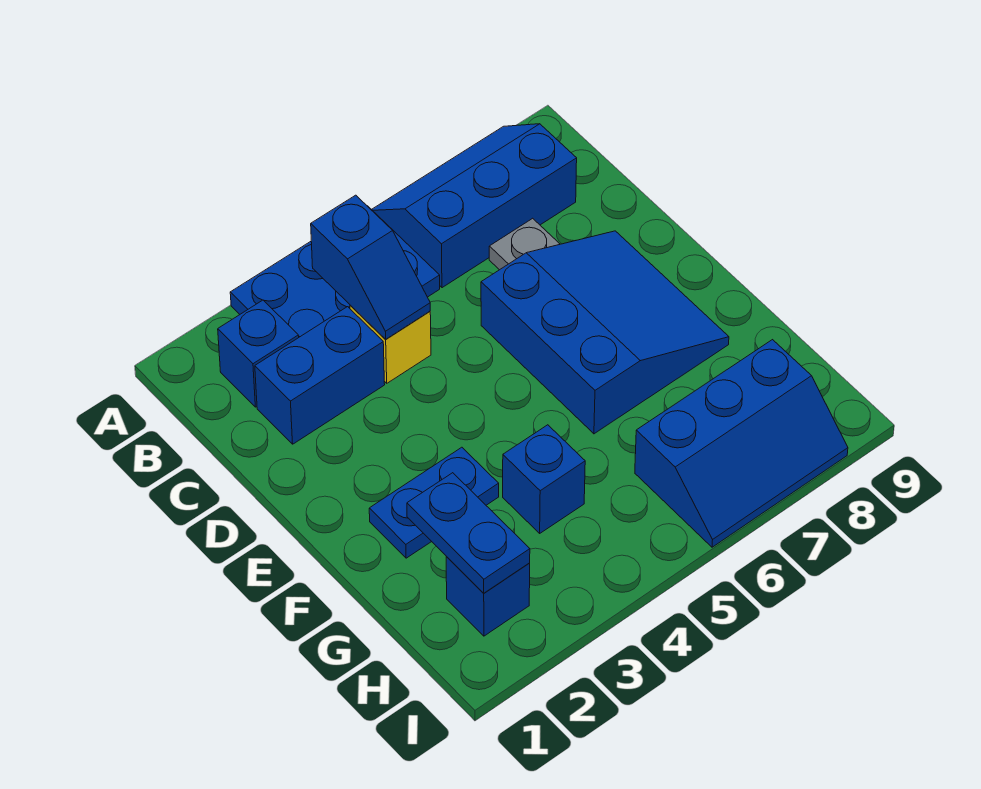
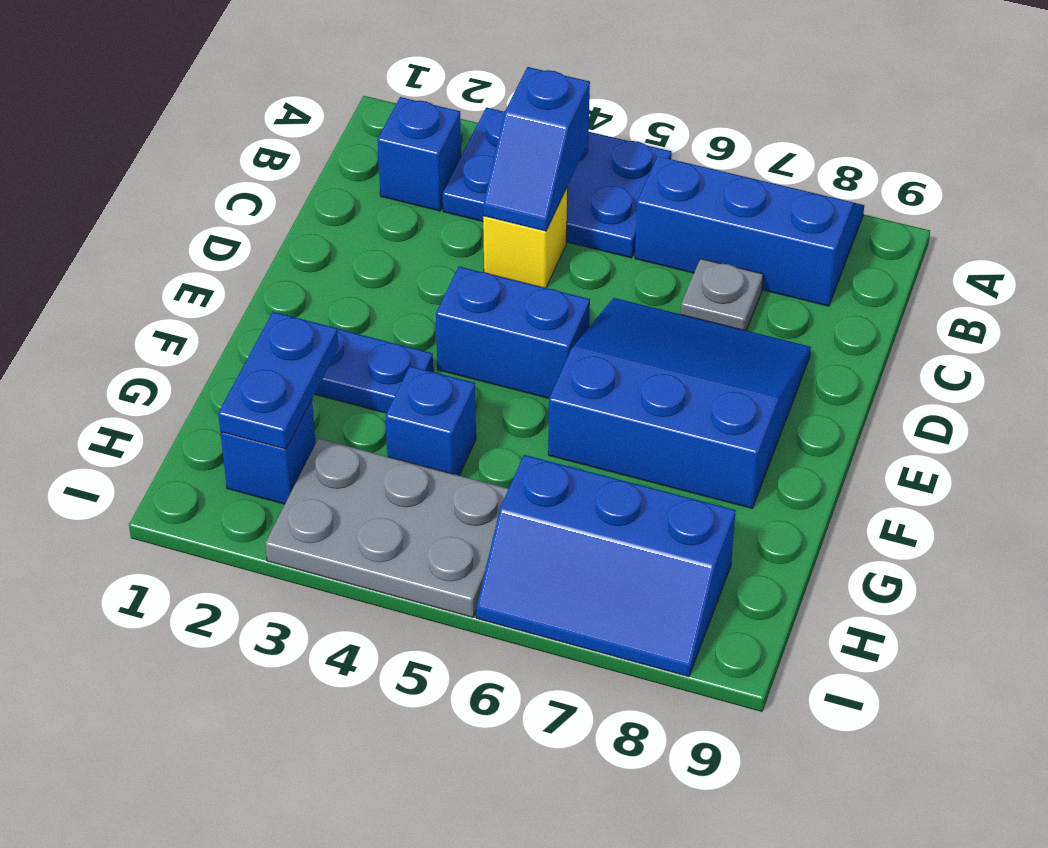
blue brick C2:C3 level 1 -> blue brick E4:E5 level 1
blue slope D6:F8 level 1 top 6 -> blue slope D6:F8 level 1 top F
none -> grey plate H3:I5 level 1

